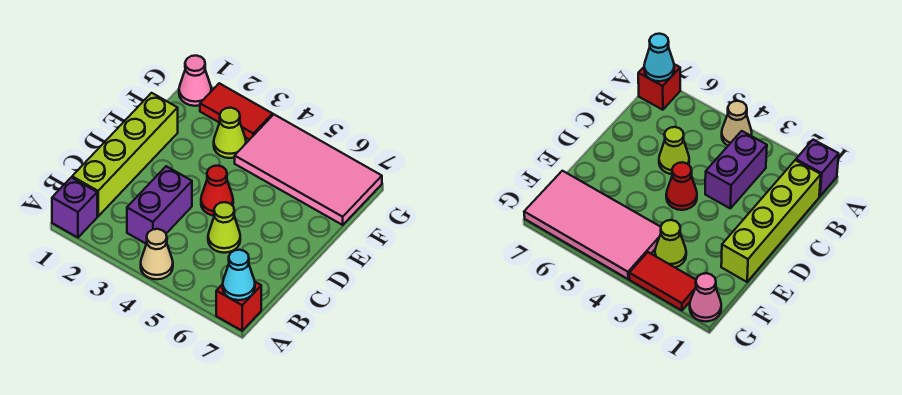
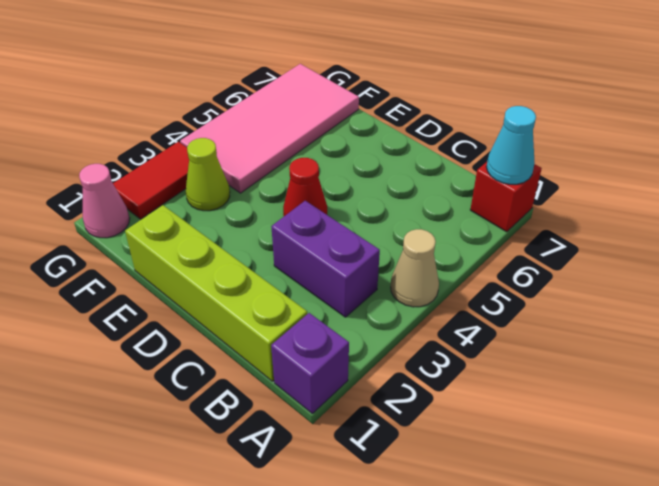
lime cone C5 level 1 -> none

